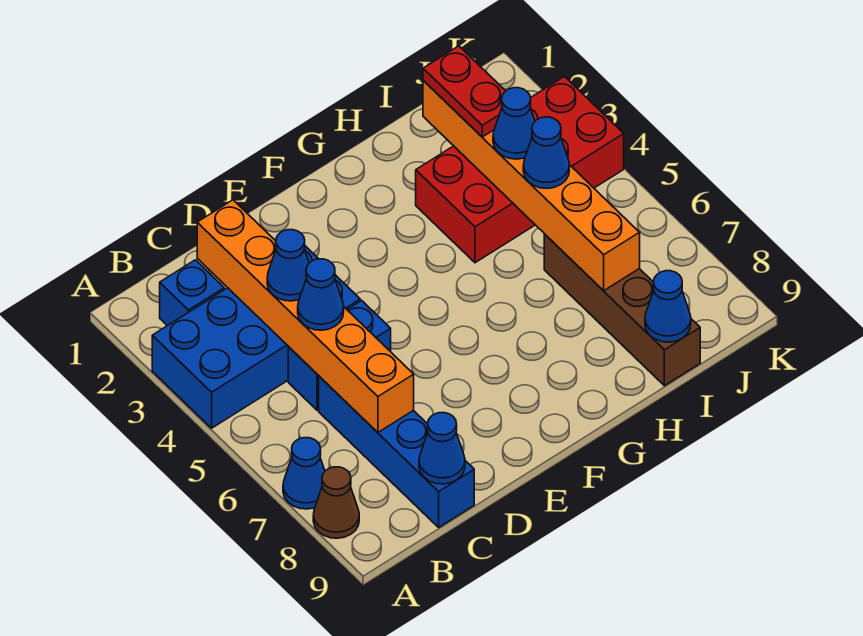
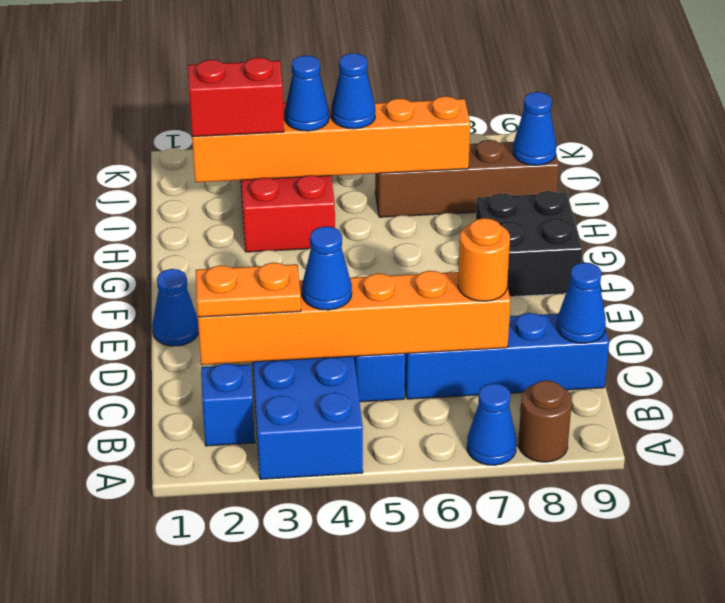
brown cone A8 level 1 -> brown round brick A8 level 1
none -> orange plate C2:C3 level 3
blue cone C5 level 3 -> blue cone E1 level 1
none -> orange round brick C7 level 3
none -> black brick F8:G9 level 1
red plate I2:I3 level 3 -> red brick I2:I3 level 3

